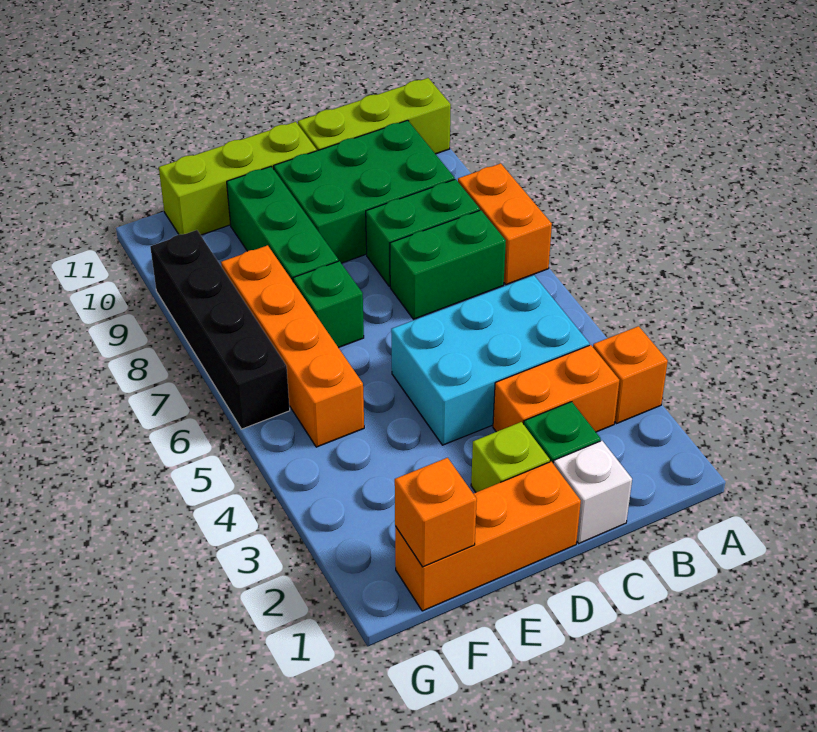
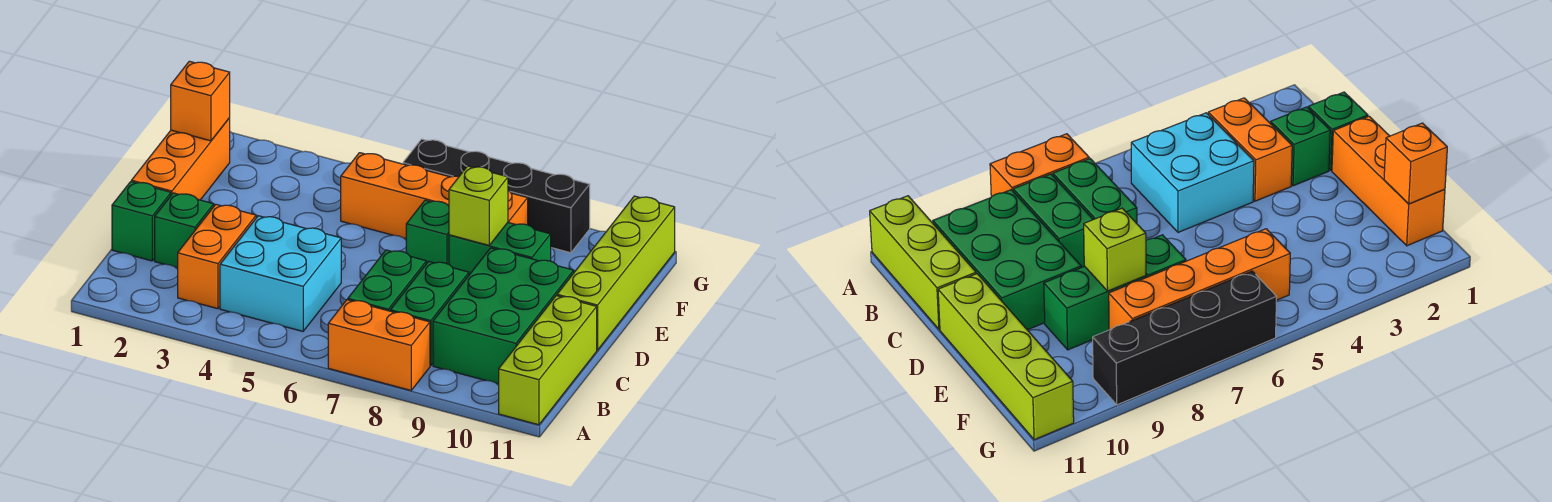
orange brick A3 level 1 -> none
cyan brick B4:D5 level 1 -> cyan brick B4:C5 level 1
white brick C1 level 1 -> green brick C1 level 1
lime brick D2 level 1 -> lime brick E8 level 2
lime brick D11:F11 level 1 -> lime brick D11:G11 level 1
green brick E8:E10 level 1 -> green brick E8:E9 level 1

